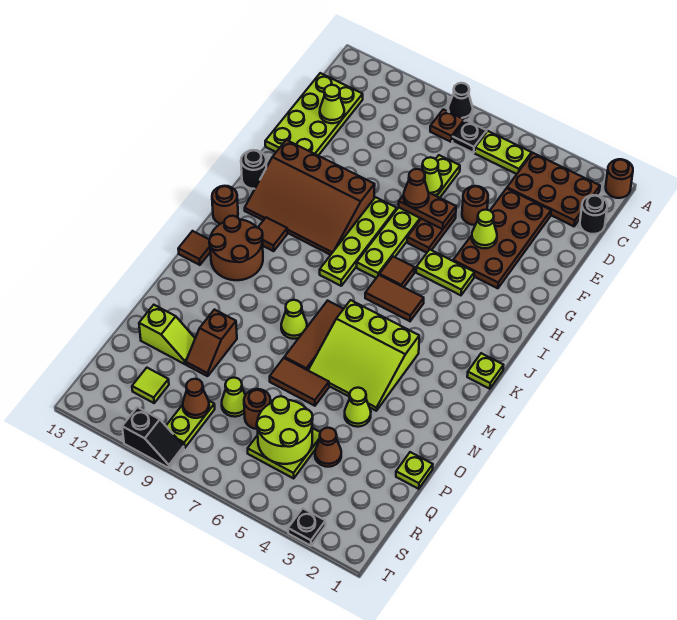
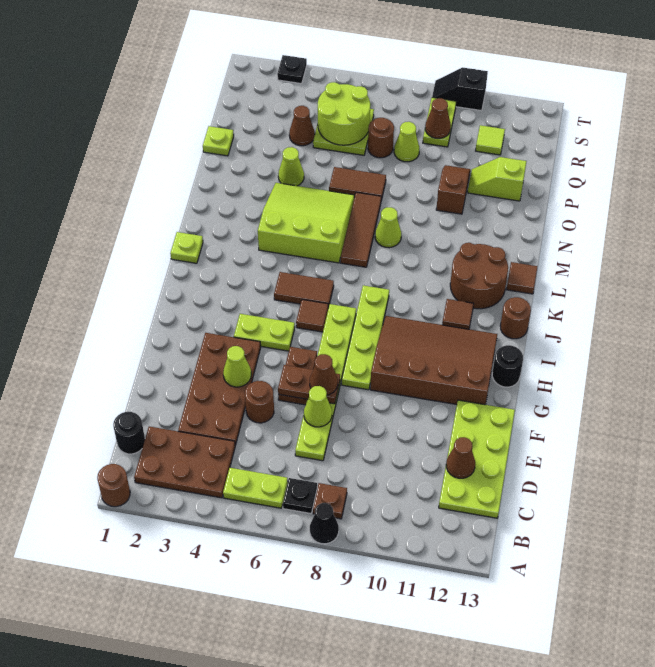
lime cone D12 level 2 -> brown cone D12 level 2

